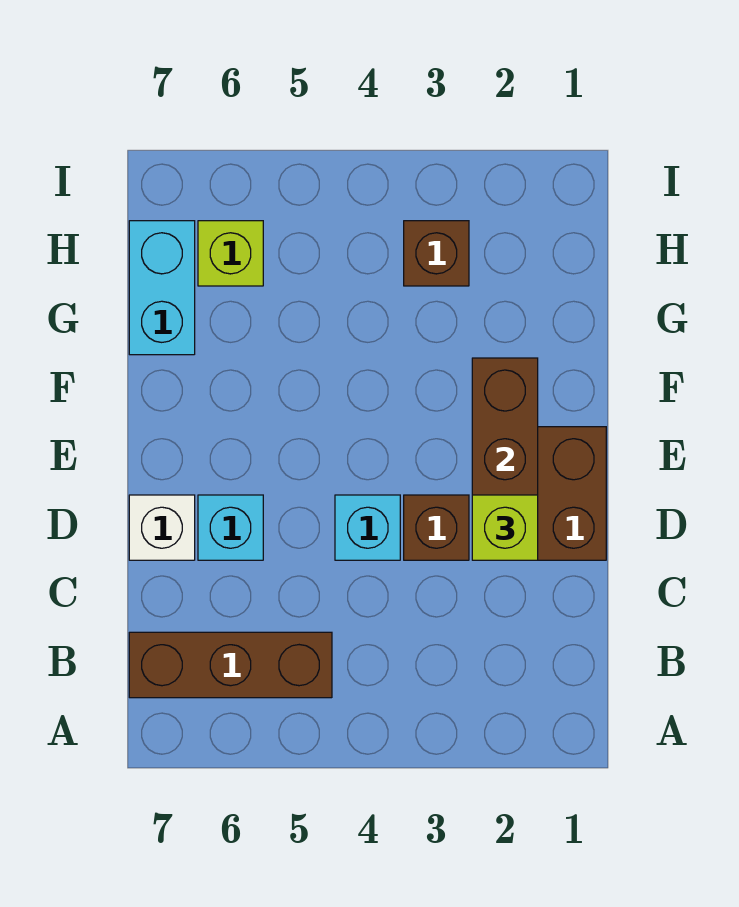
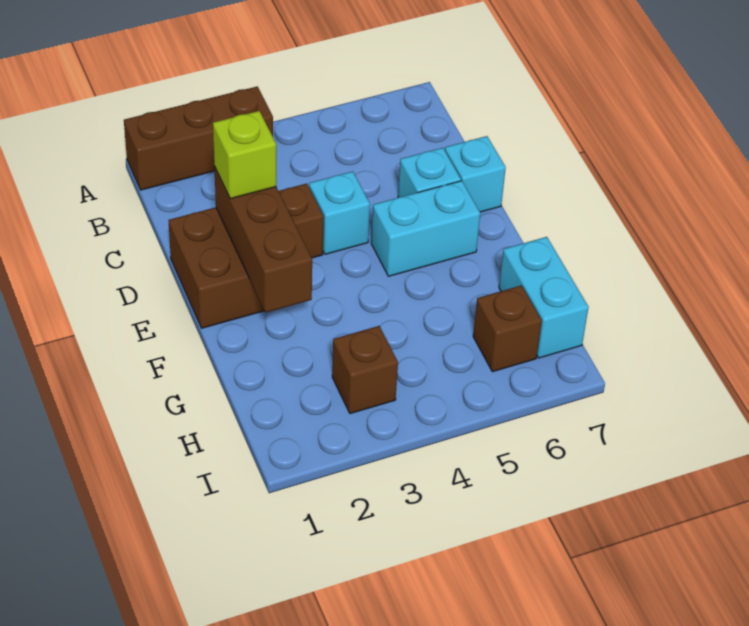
brown brick B5:B7 level 1 -> brown brick A1:A3 level 1
white brick D7 level 1 -> cyan brick D7 level 1
none -> cyan brick E5:E6 level 1
lime brick H6 level 1 -> brown brick H6 level 1

